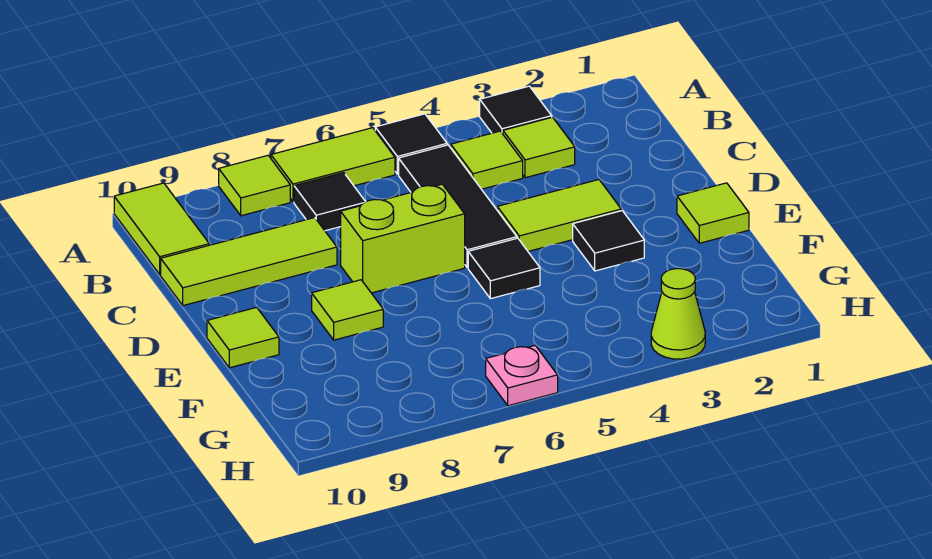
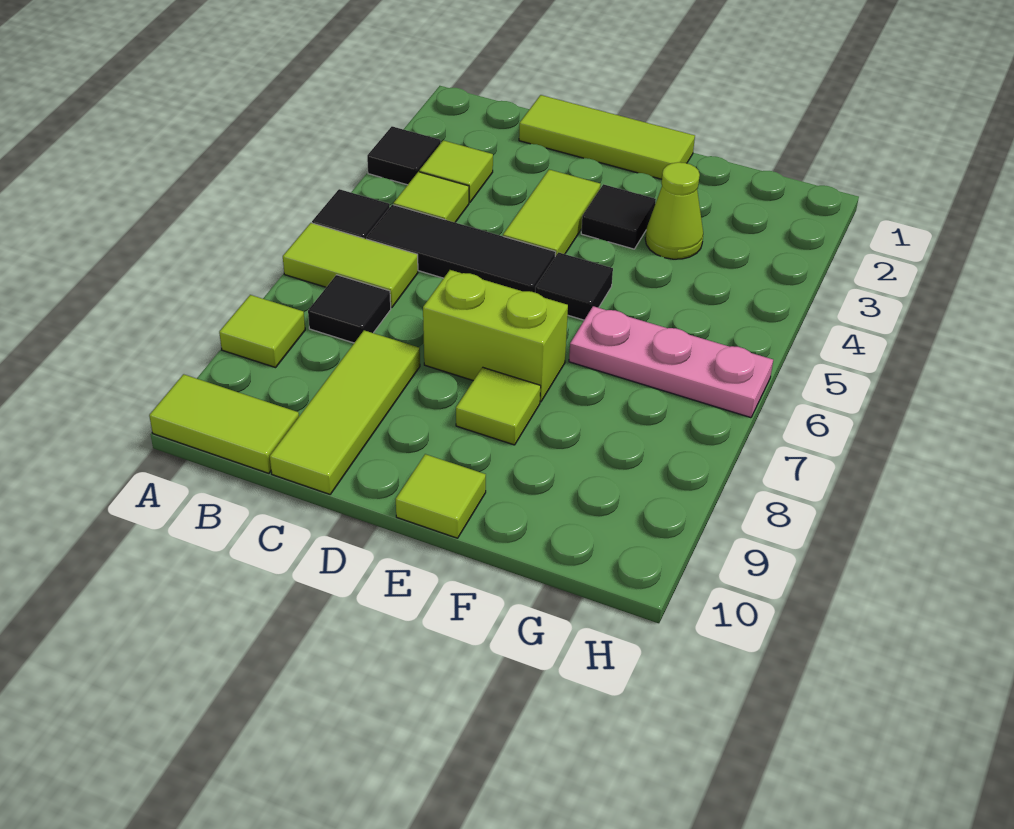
lime tile A6:A7 level 1 -> lime tile A6:B6 level 1
lime brick D6:D7 level 1 -> lime brick D7:E7 level 1
lime tile E1 level 1 -> lime tile C1:E1 level 1
lime cone H3 level 1 -> lime cone F3 level 1
pink plate H6 level 1 -> pink plate F6:H6 level 1

